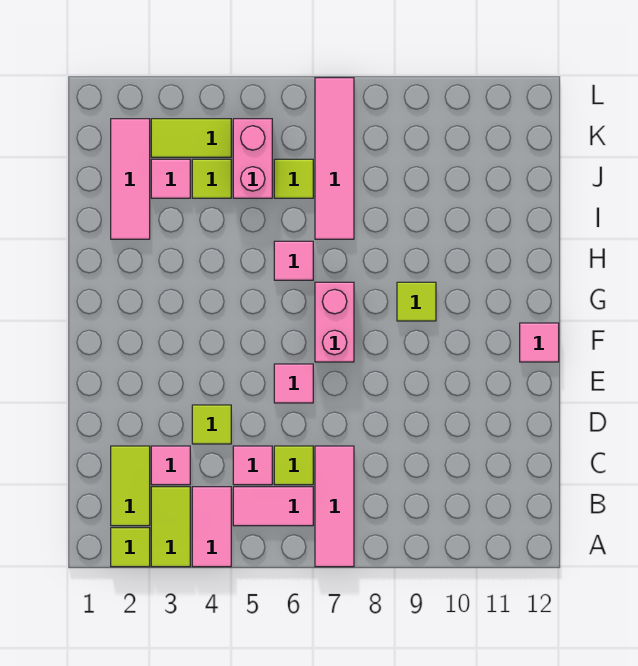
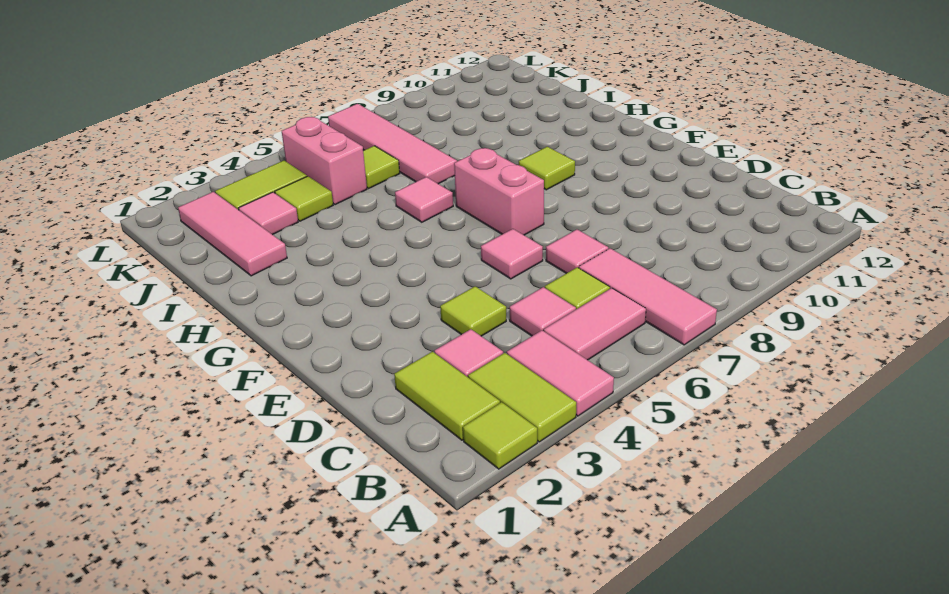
pink tile F12 level 1 -> pink tile D7 level 1

